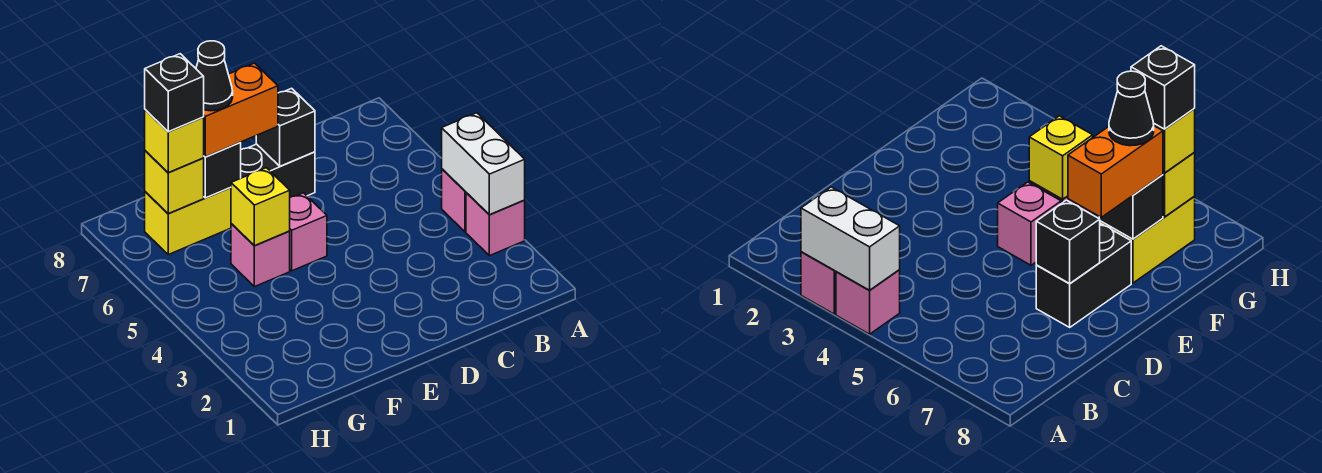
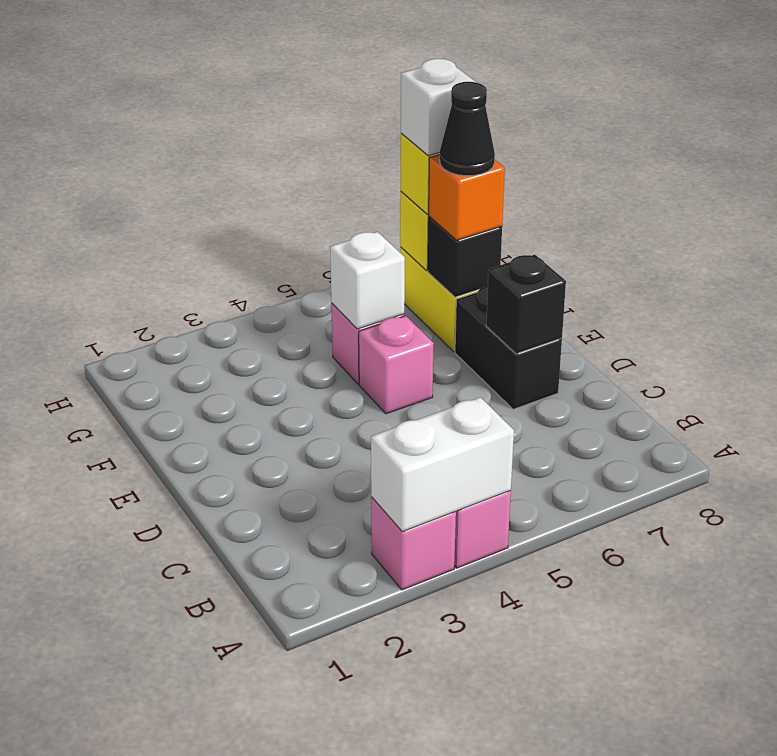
orange brick E7:F7 level 3 -> orange brick F7 level 3
yellow brick F5 level 2 -> white brick F5 level 2
black brick G7 level 4 -> white brick G7 level 4

